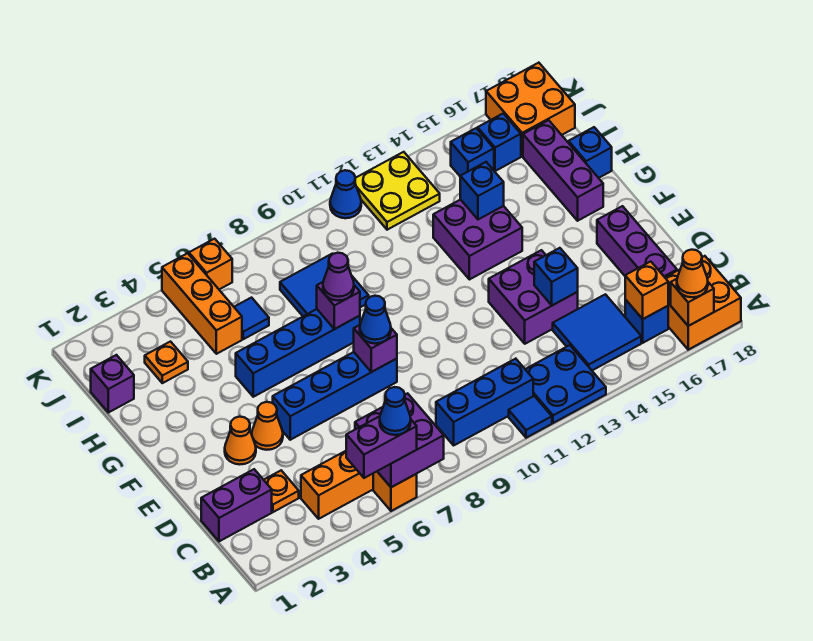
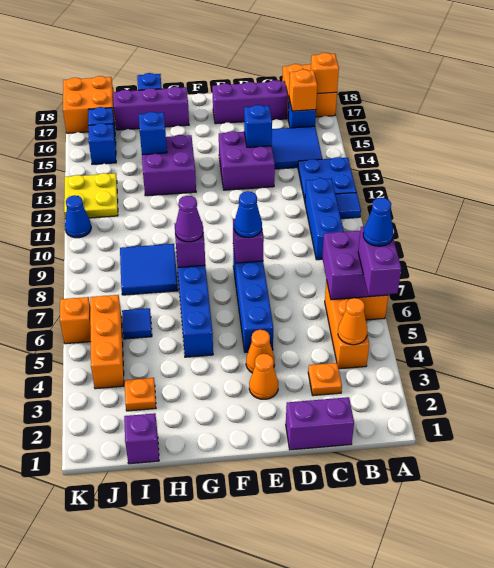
orange cone A17 level 3 -> orange cone B4 level 2
purple brick C1:C2 level 1 -> purple brick C1:D1 level 1
orange brick I5:K5 level 1 -> orange brick J4:J6 level 1

